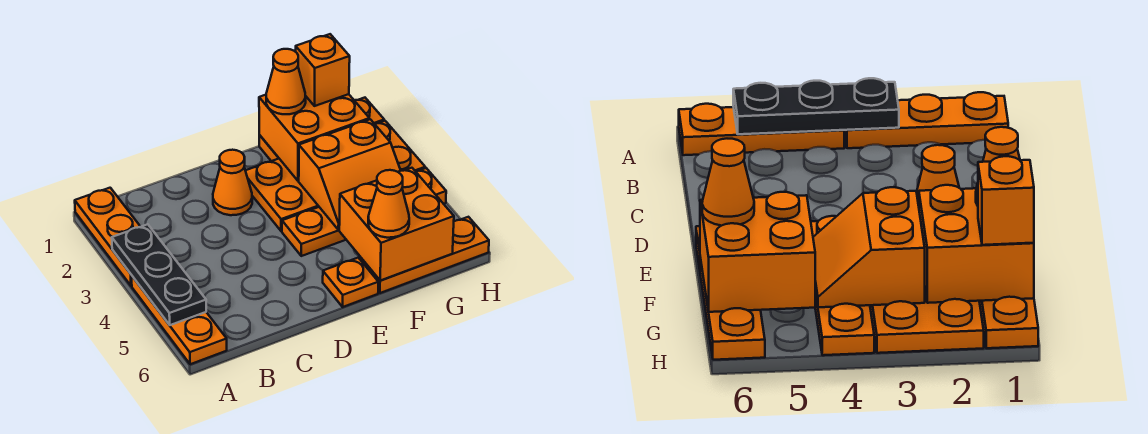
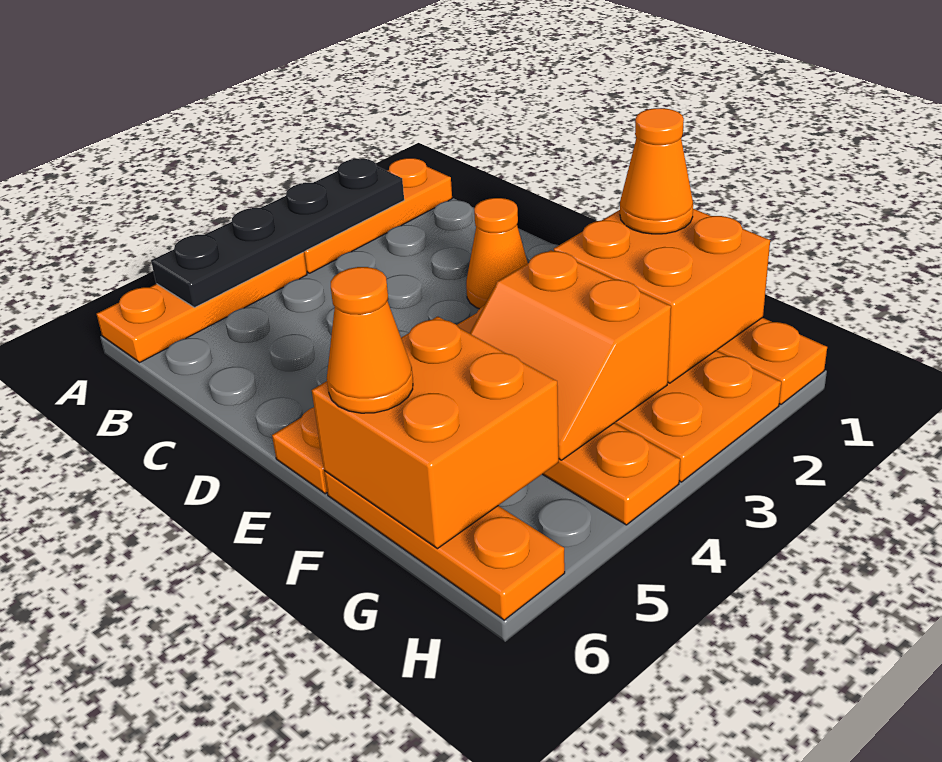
black plate A3:A5 level 2 -> black plate A2:A5 level 2
orange brick G1 level 3 -> none

